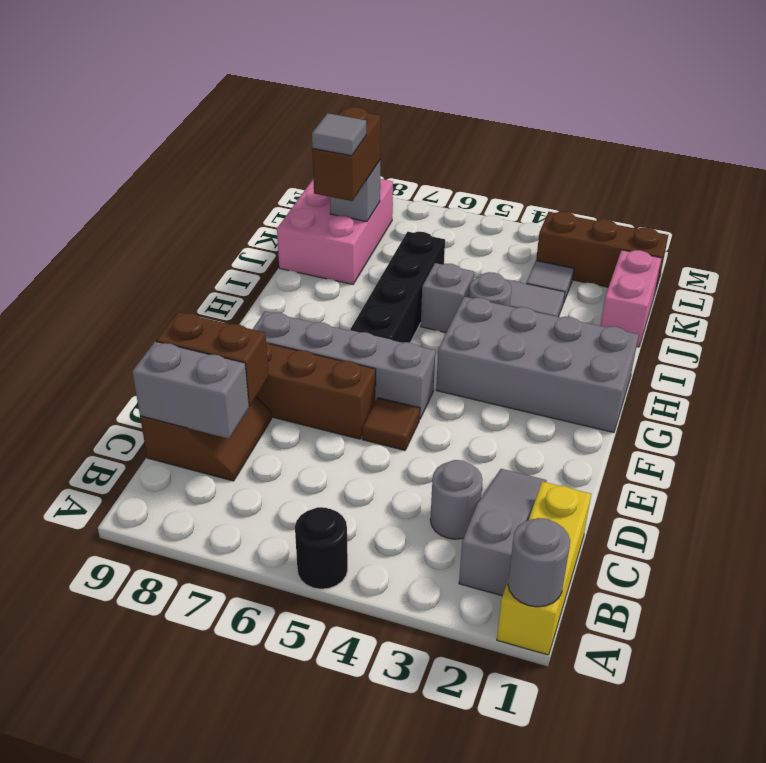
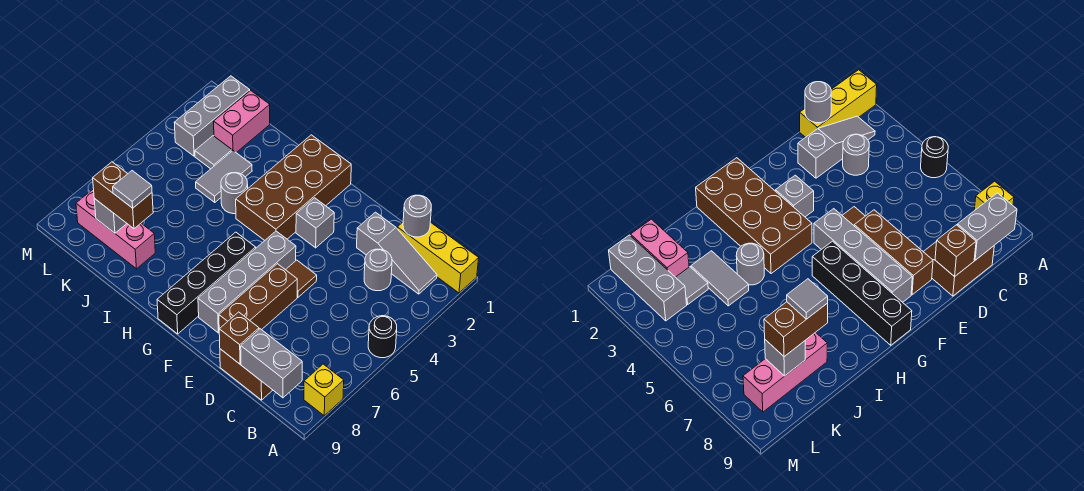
grey round brick A1 level 2 -> grey round brick C1 level 2
none -> yellow brick A8 level 1
grey slope B2:D2 level 1 top B -> grey slope B2:D2 level 1 top D
grey brick C8:C9 level 2 -> grey brick B9:C9 level 2
brown brick D8:D9 level 2 -> brown brick D9 level 2
grey brick G1:H4 level 1 -> brown brick G1:H4 level 1
black brick G6:J6 level 1 -> black brick G6:G9 level 1
grey brick I5 level 1 -> grey brick F3 level 1
pink brick J1:K1 level 1 -> pink brick K1:K2 level 1
pink brick J8:L9 level 1 -> pink brick J8:L8 level 1
brown brick L1:L3 level 1 -> grey brick L1:L3 level 1

